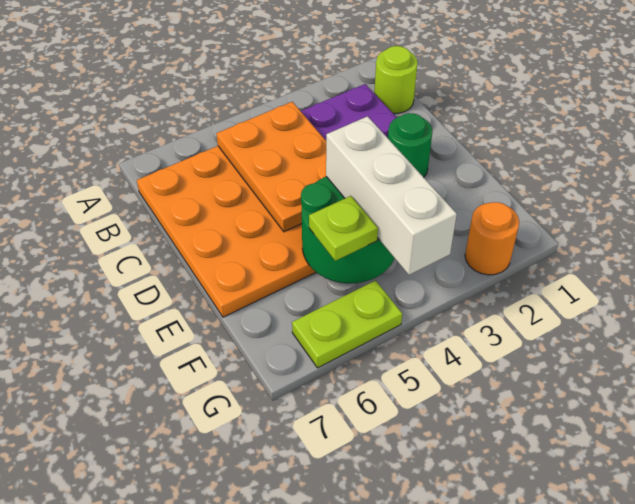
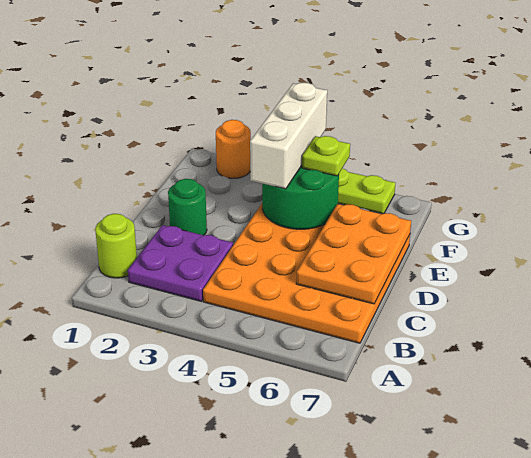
orange plate B4:D5 level 2 -> orange plate C6:E7 level 2

